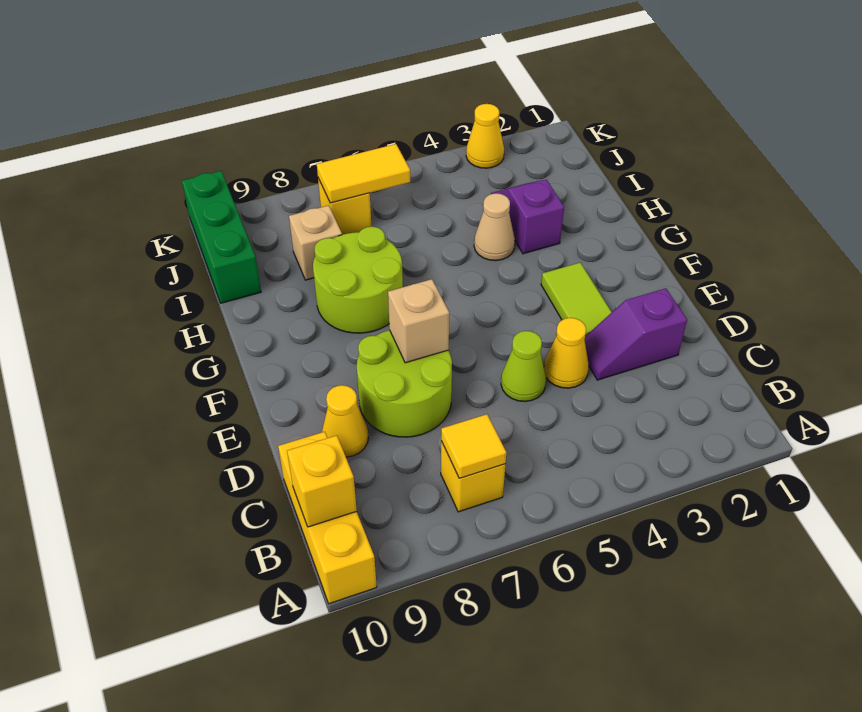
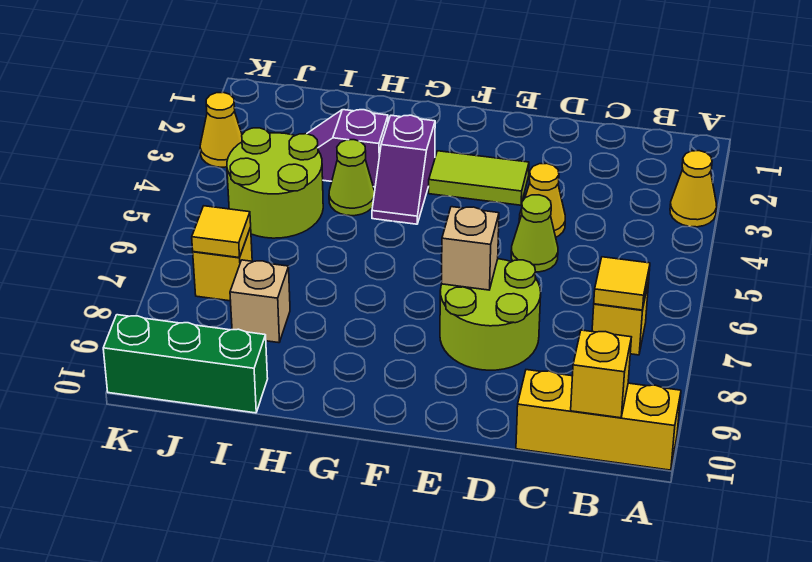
purple slope D2:D3 level 1 top 2 -> purple slope G3:G4 level 1 top 3
yellow cone D9 level 1 -> yellow cone A3 level 1
lime round brick G7:H8 level 1 -> lime round brick I4:J5 level 1
tan cone H4 level 1 -> lime cone H4 level 1
yellow tile J6:J7 level 2 -> yellow tile J7 level 2

